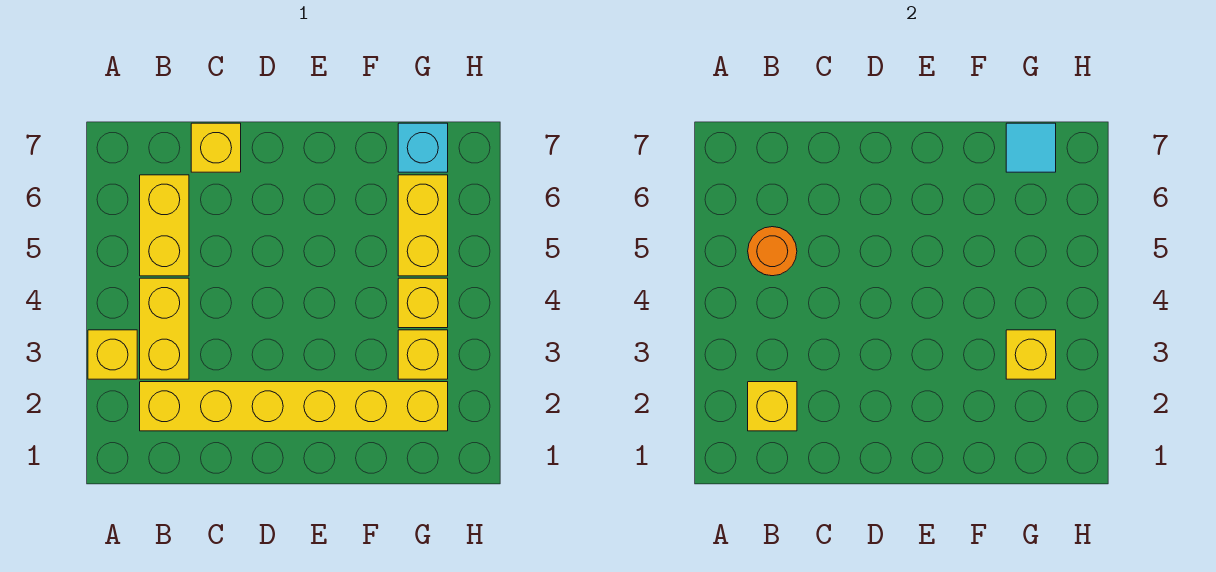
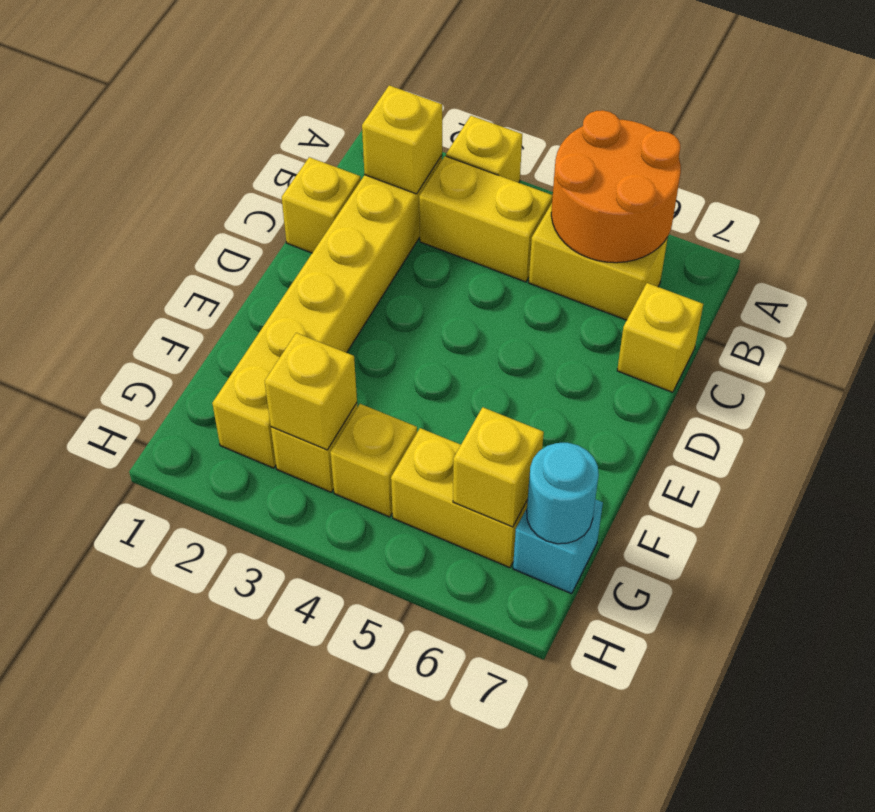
orange round brick B5 level 2 -> orange round brick A5:B6 level 2
none -> yellow brick C1 level 1
none -> yellow brick G6 level 2
cyan tile G7 level 2 -> cyan round brick G7 level 2

